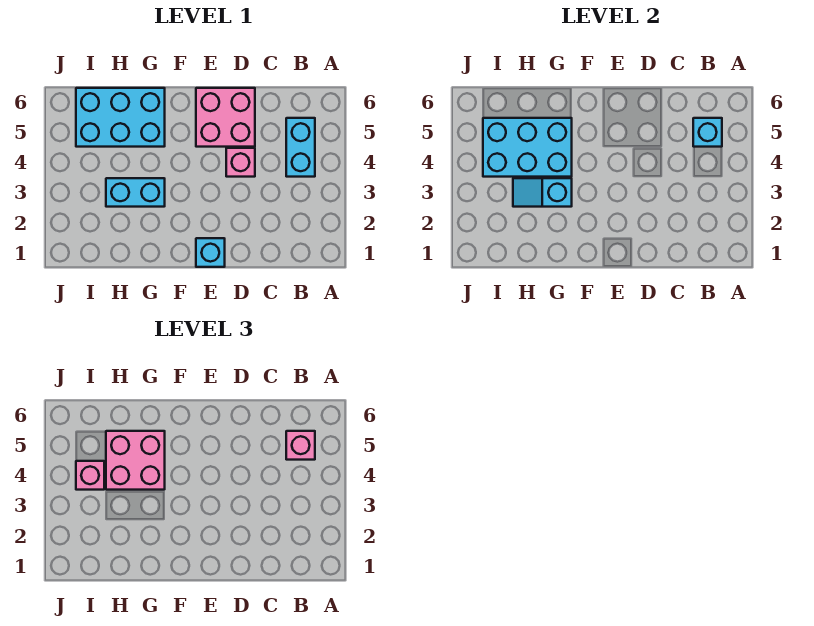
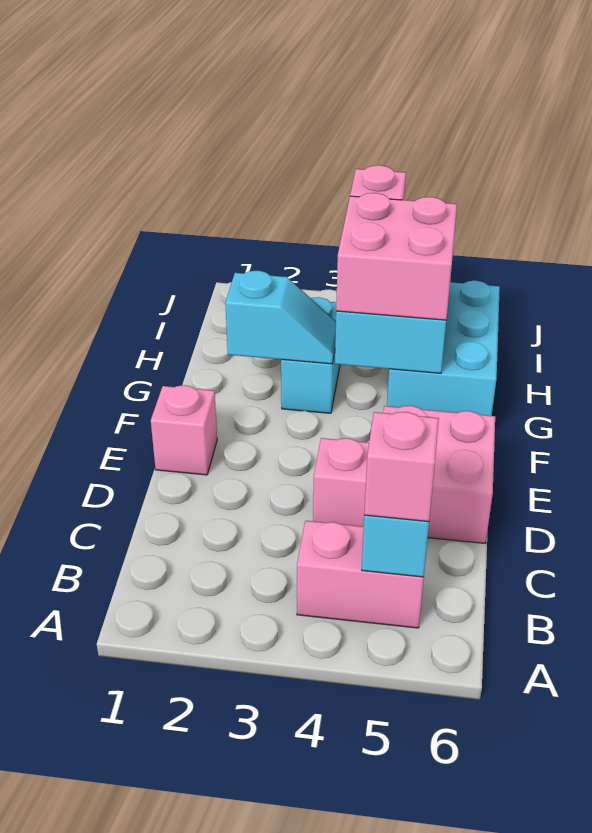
cyan brick B4:B5 level 1 -> pink brick B4:B5 level 1
cyan brick E1 level 1 -> pink brick E1 level 1
cyan slope G3:H3 level 2 top G -> cyan slope G2:G3 level 2 top 2

